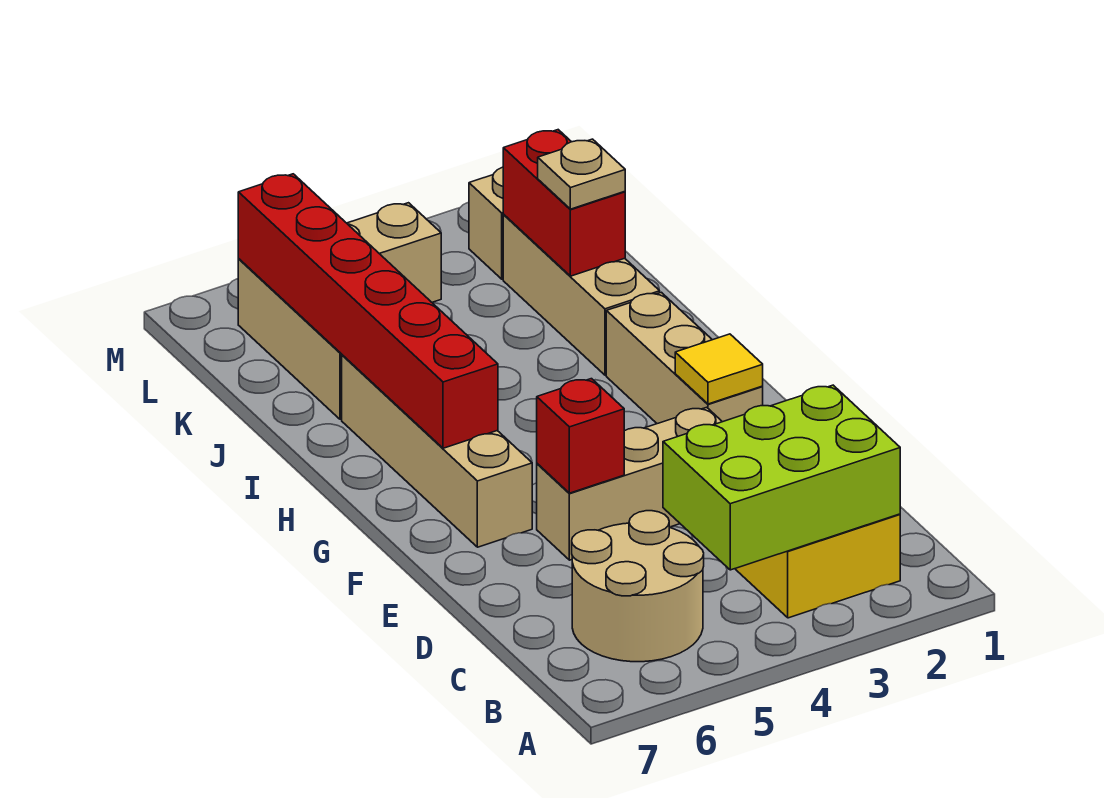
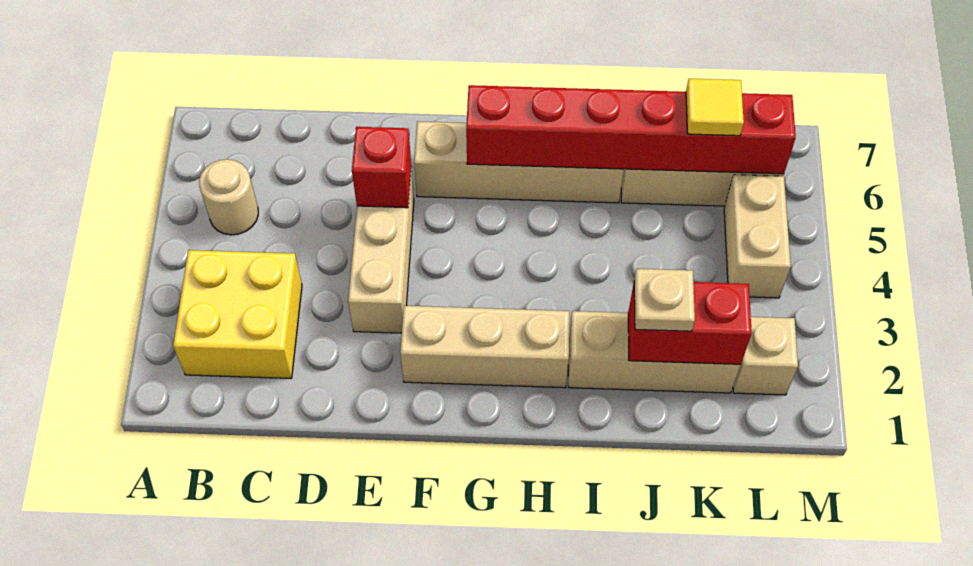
lime brick B2:C4 level 2 -> none
tan round brick B5:C6 level 1 -> tan round brick B5 level 1
yellow tile F2 level 2 -> yellow tile K6 level 3

